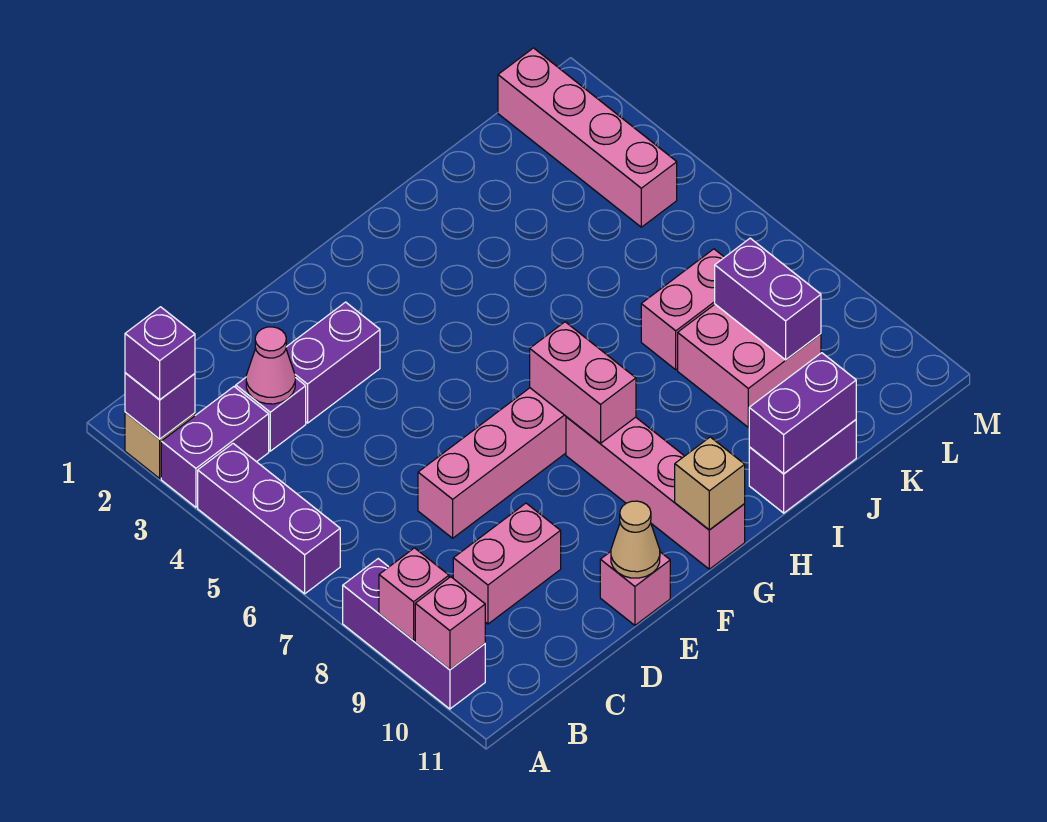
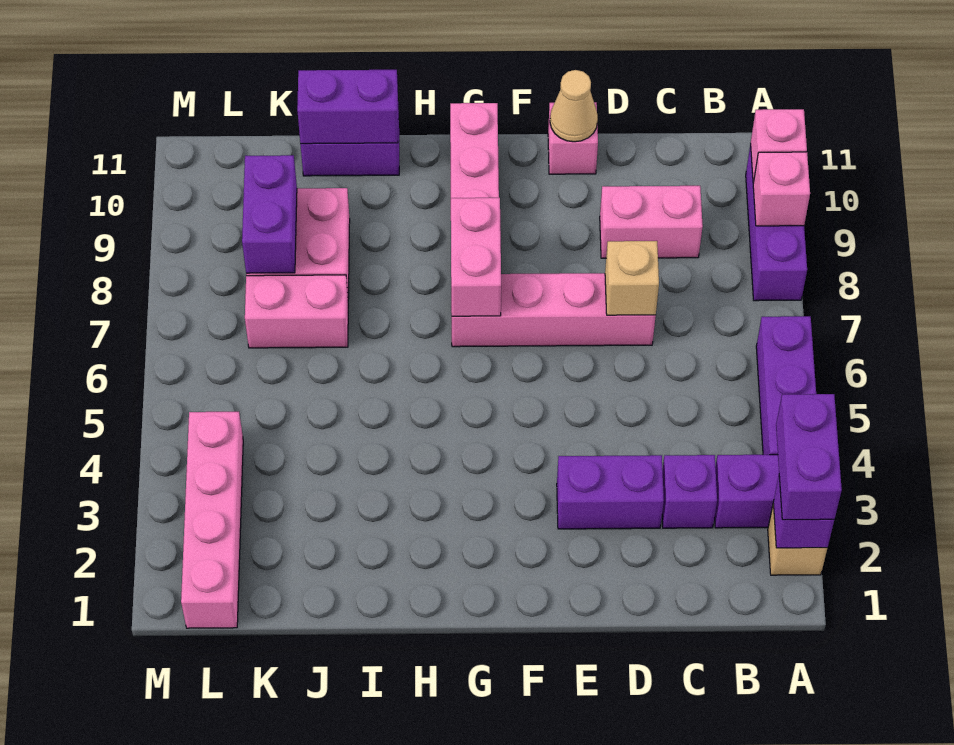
purple brick A2 level 3 -> purple brick A2:A3 level 3
pink cone C3 level 2 -> none
tan brick G11 level 2 -> tan brick D7 level 2

